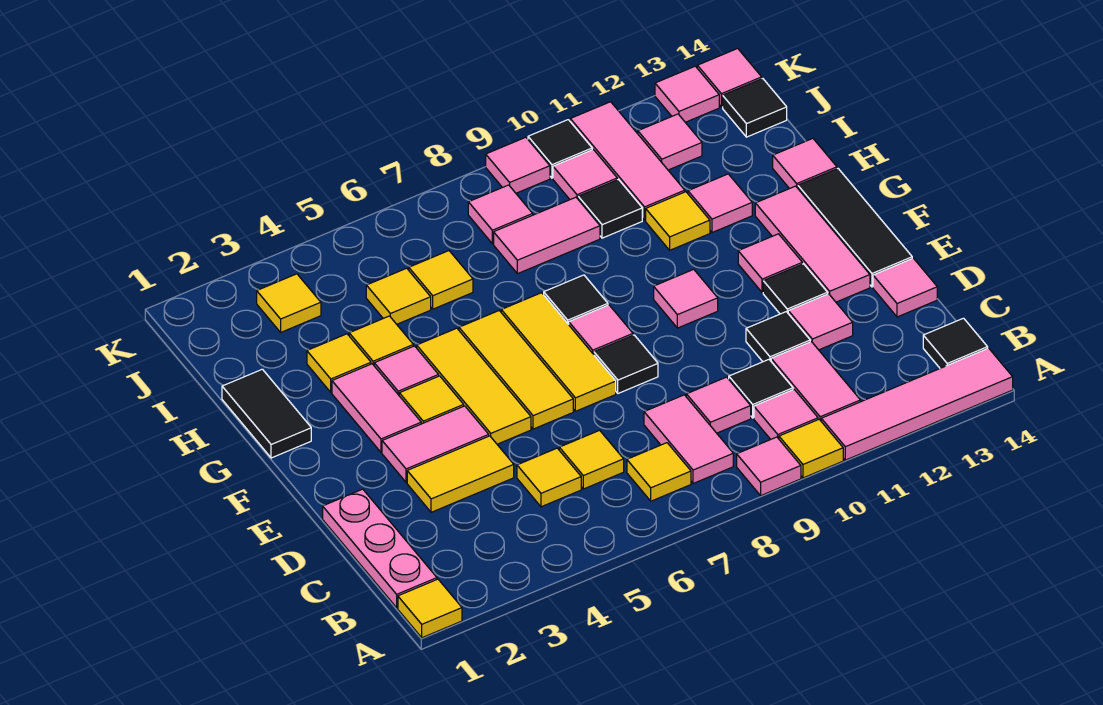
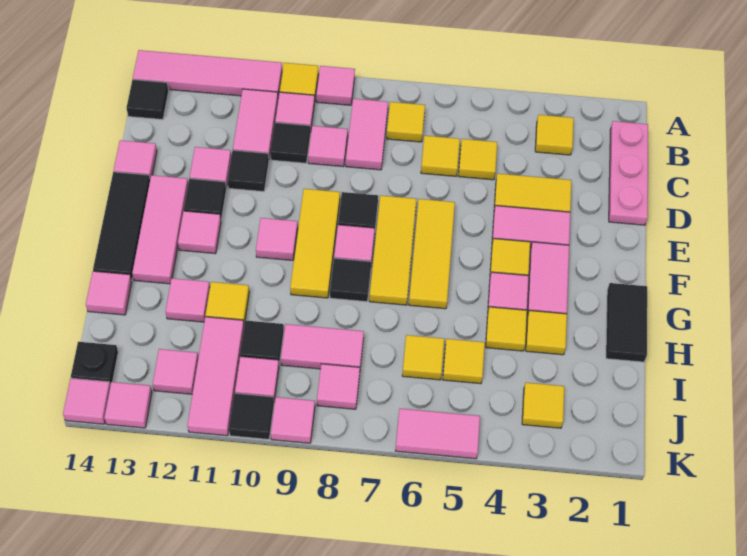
yellow tile A1 level 1 -> yellow tile B3 level 1
yellow tile E5:G5 level 1 -> yellow tile E9:G9 level 1
black tile J14 level 1 -> black plate J14 level 1
none -> pink tile K5:K6 level 1

